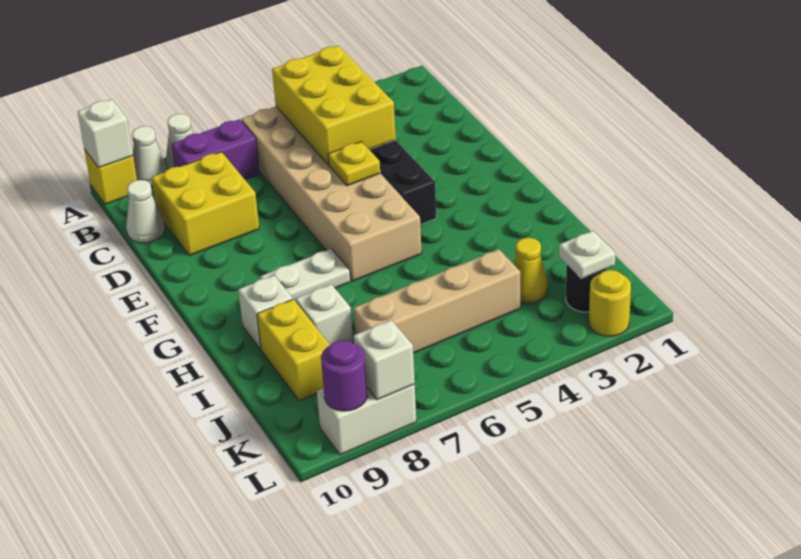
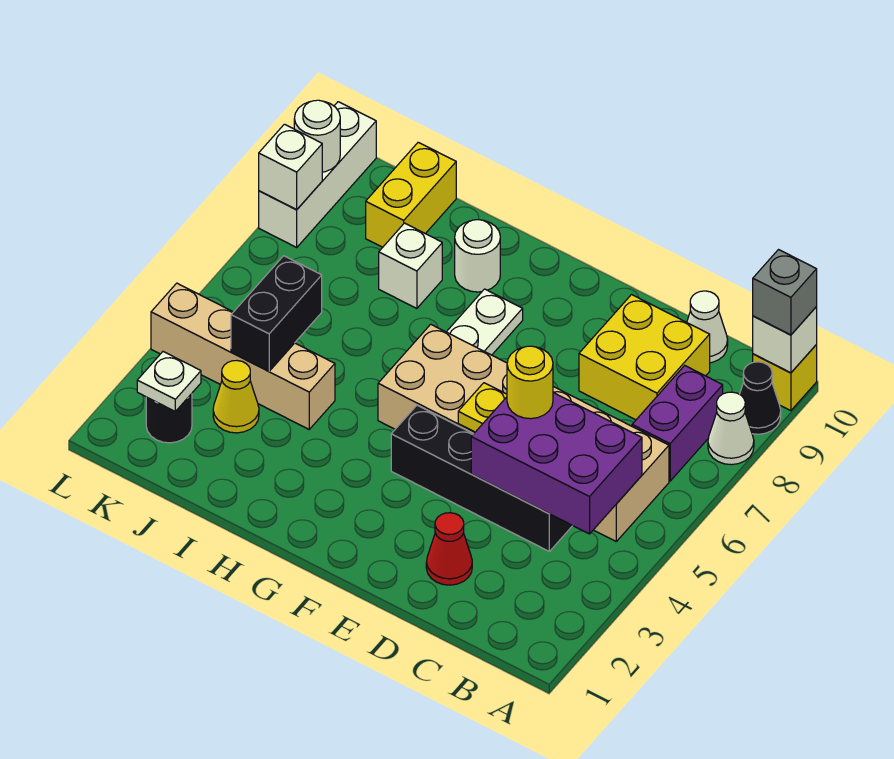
white cone A9 level 1 -> black cone A9 level 1
none -> grey brick A10 level 3
yellow brick B4:D5 level 2 -> purple brick B4:D5 level 2
none -> red cone D2 level 1
white brick H9 level 1 -> white round brick H9 level 1
yellow brick I9:J9 level 1 -> yellow brick J9:J10 level 1
tan brick J4:J7 level 1 -> tan brick I4:L4 level 1
none -> black brick J4:J5 level 2
yellow round brick L2 level 1 -> yellow round brick D5 level 3
white brick L8:L9 level 1 -> white brick L8:L10 level 1
purple round brick L9 level 2 -> white round brick L9 level 2

